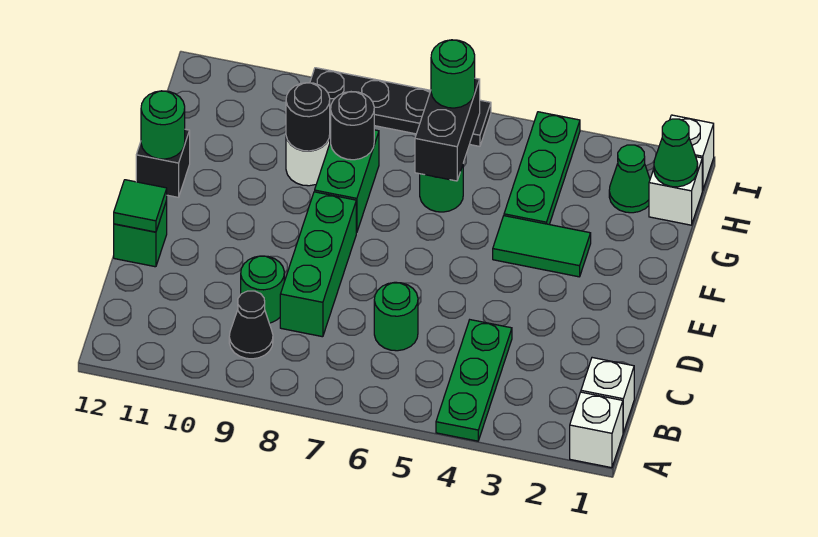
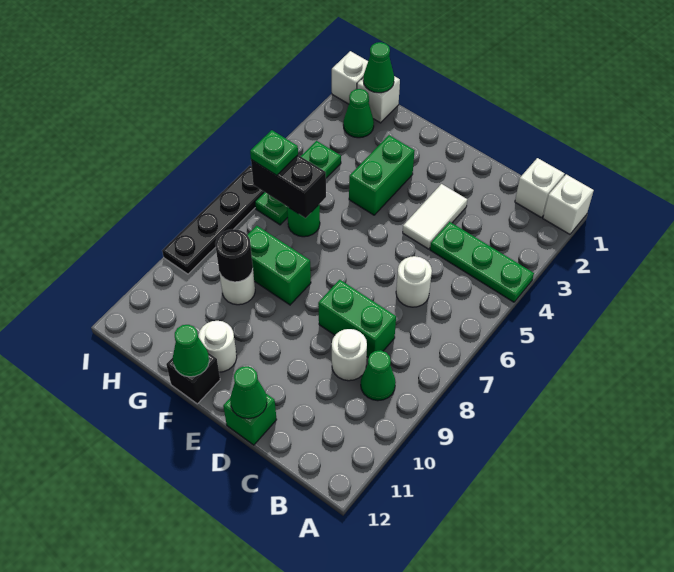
black cone B9 level 1 -> green cone B9 level 1
green round brick C6 level 1 -> white round brick C6 level 1
green brick C8:E8 level 1 -> green brick C8:D8 level 1
green round brick C9 level 1 -> white round brick C9 level 1
none -> white tile D3:D4 level 1
green tile D12 level 2 -> green cone D12 level 2
green tile F3:F4 level 1 -> green brick F3:F4 level 1
none -> white round brick F11 level 1
green round brick F12 level 2 -> green cone F12 level 2
green plate G4:I4 level 1 -> green plate H4:H6 level 1
black round brick G8 level 2 -> none
green round brick H6 level 3 -> green plate H6 level 3

